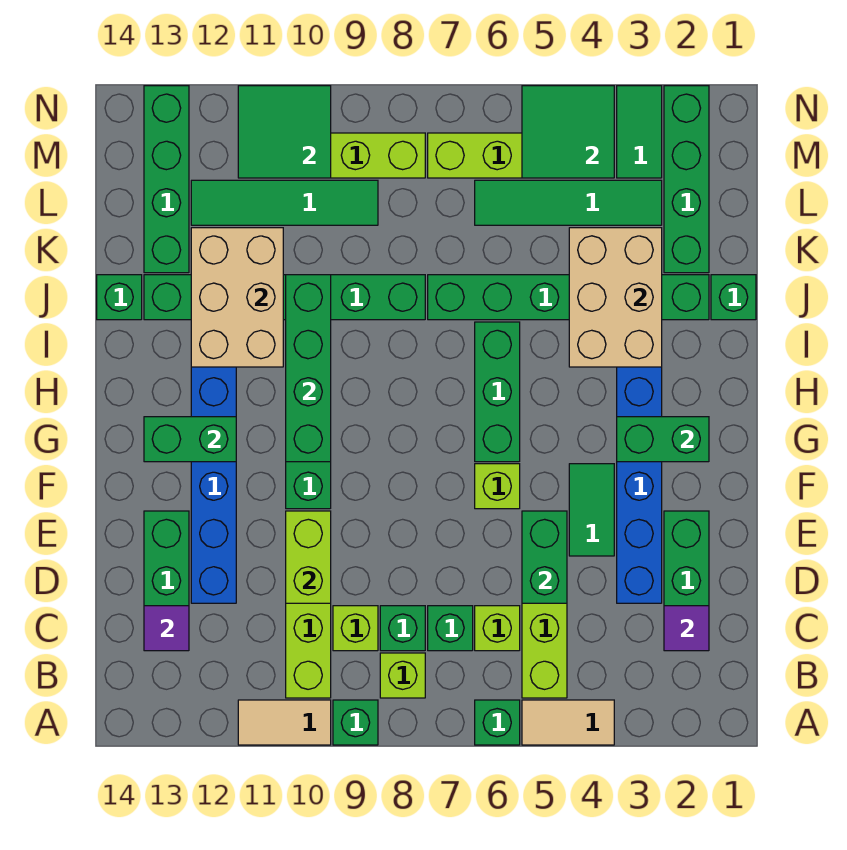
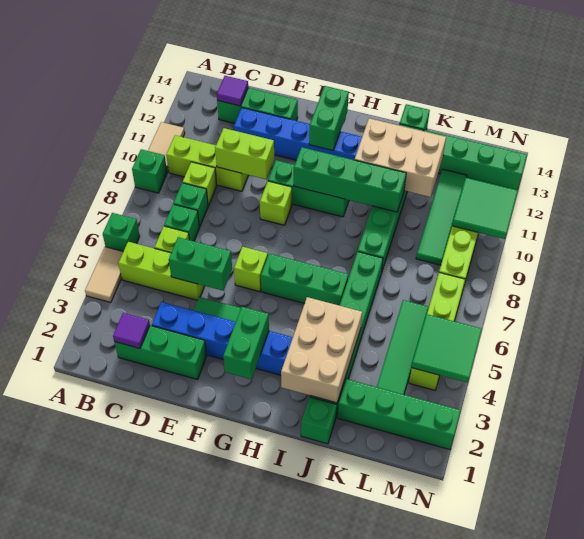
lime brick B8 level 1 -> lime brick F9 level 1
tan brick I3:K4 level 2 -> tan brick I2:J4 level 2
green tile M3:N3 level 1 -> none

